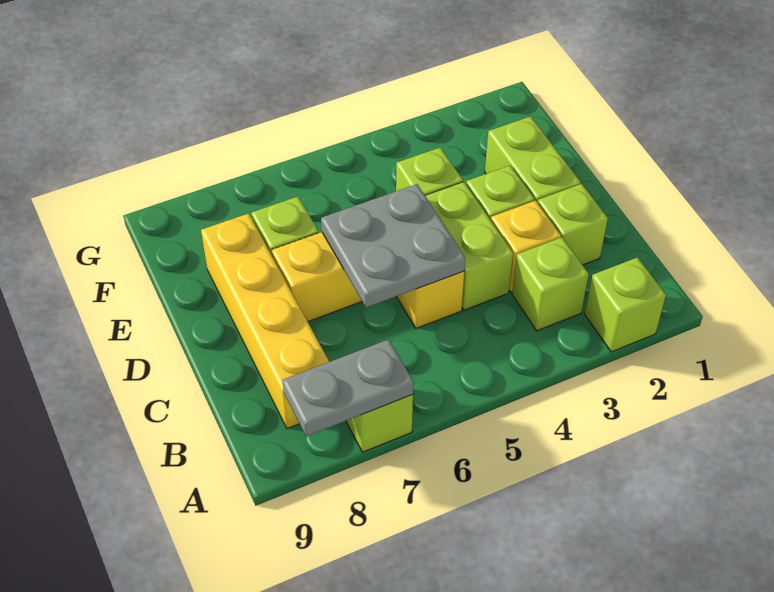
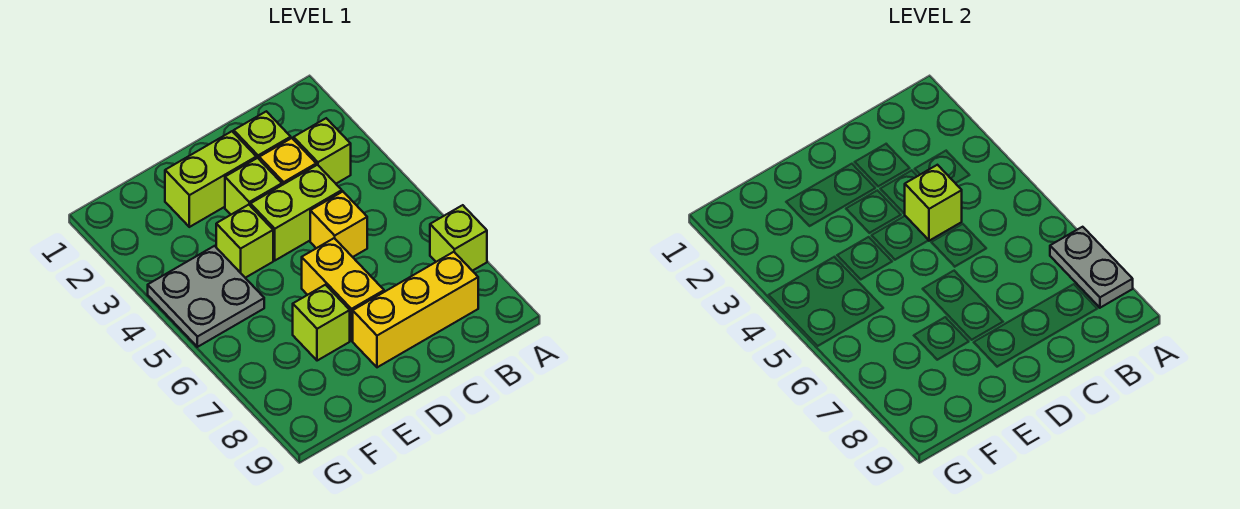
lime brick A2 level 1 -> lime brick C4 level 2
yellow brick B8:E8 level 1 -> yellow brick B8:D8 level 1
grey plate C5:D6 level 2 -> grey plate F4:G5 level 1

